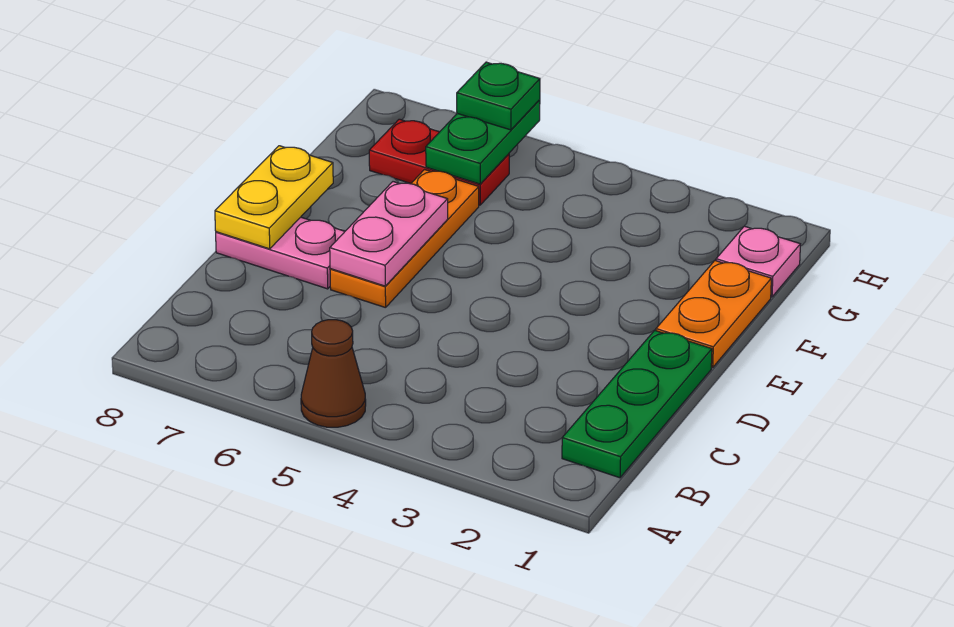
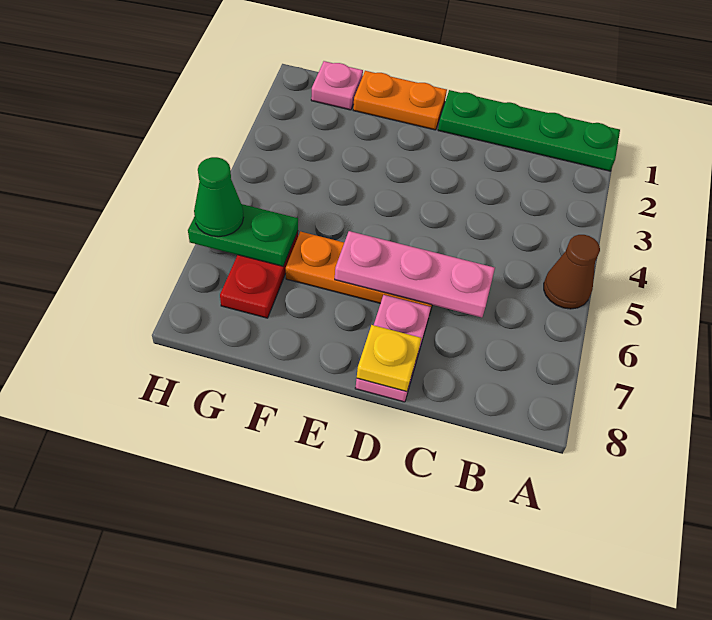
green plate B1:D1 level 1 -> green plate A1:D1 level 1
pink plate D6:E6 level 2 -> pink plate C6:E6 level 2
yellow plate D8:E8 level 2 -> yellow plate D8 level 2
green plate H6 level 3 -> green cone H6 level 3

